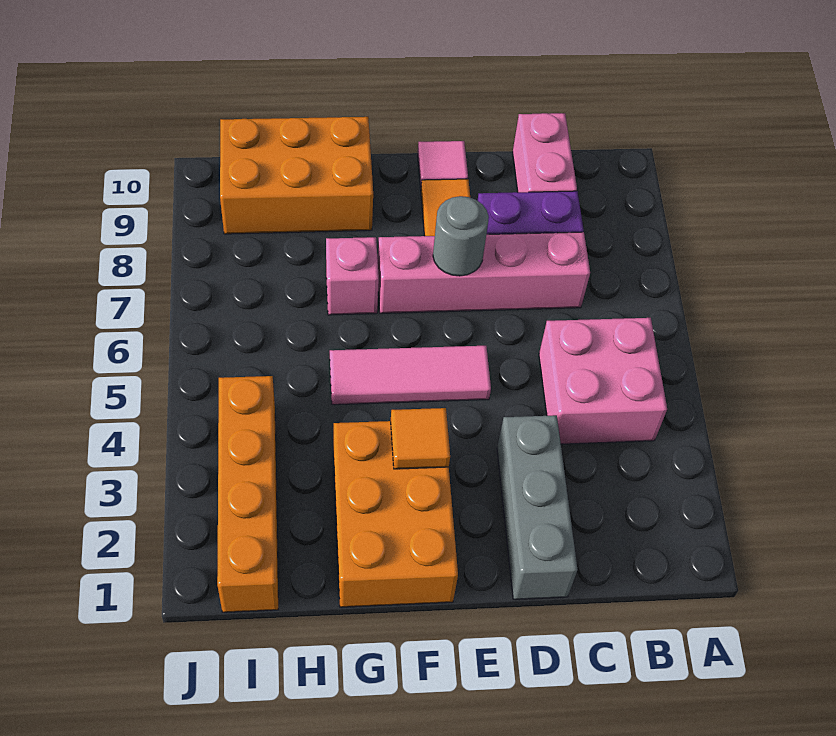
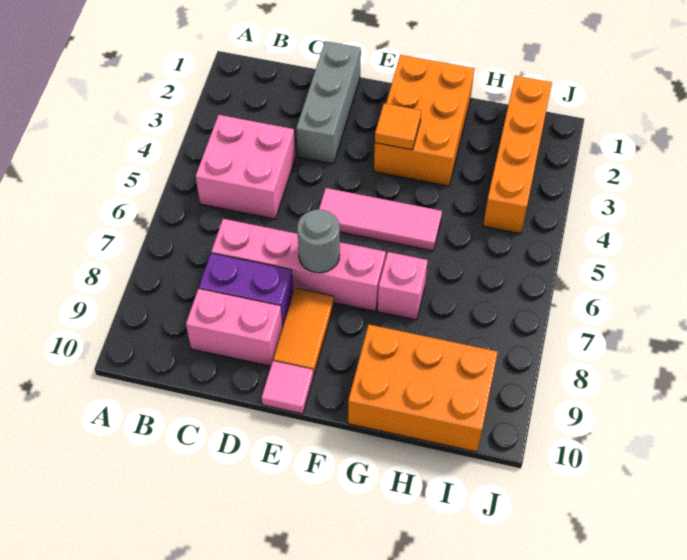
pink brick C9:C10 level 1 -> pink brick C9:D9 level 1

